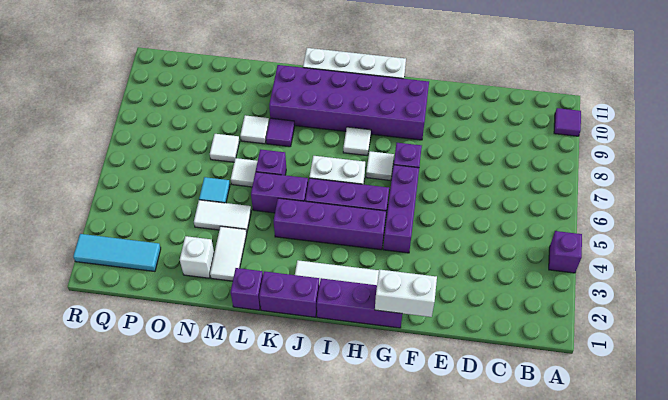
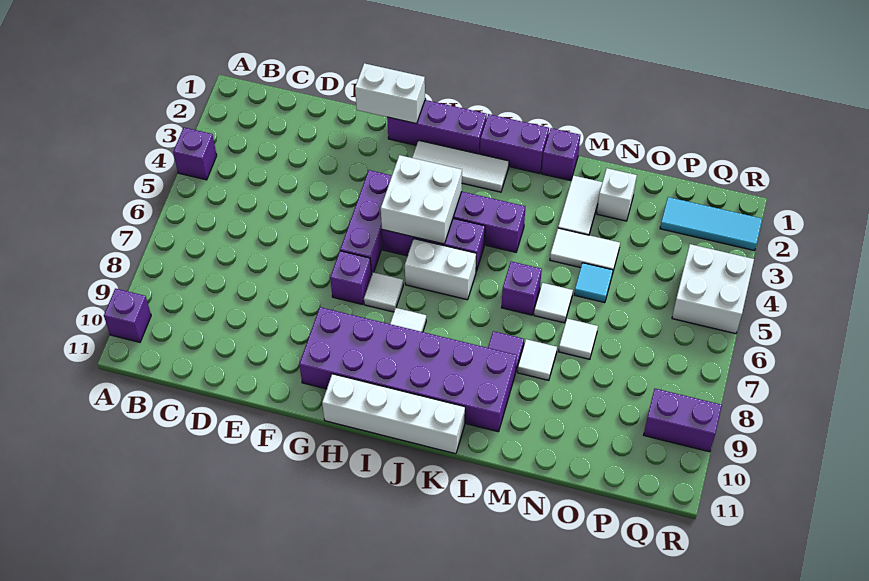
purple tile A10 level 1 -> purple brick A10 level 1
none -> white brick H4:I5 level 2
purple brick K5:L5 level 1 -> purple brick Q9:R9 level 1
none -> white brick Q4:R5 level 1

